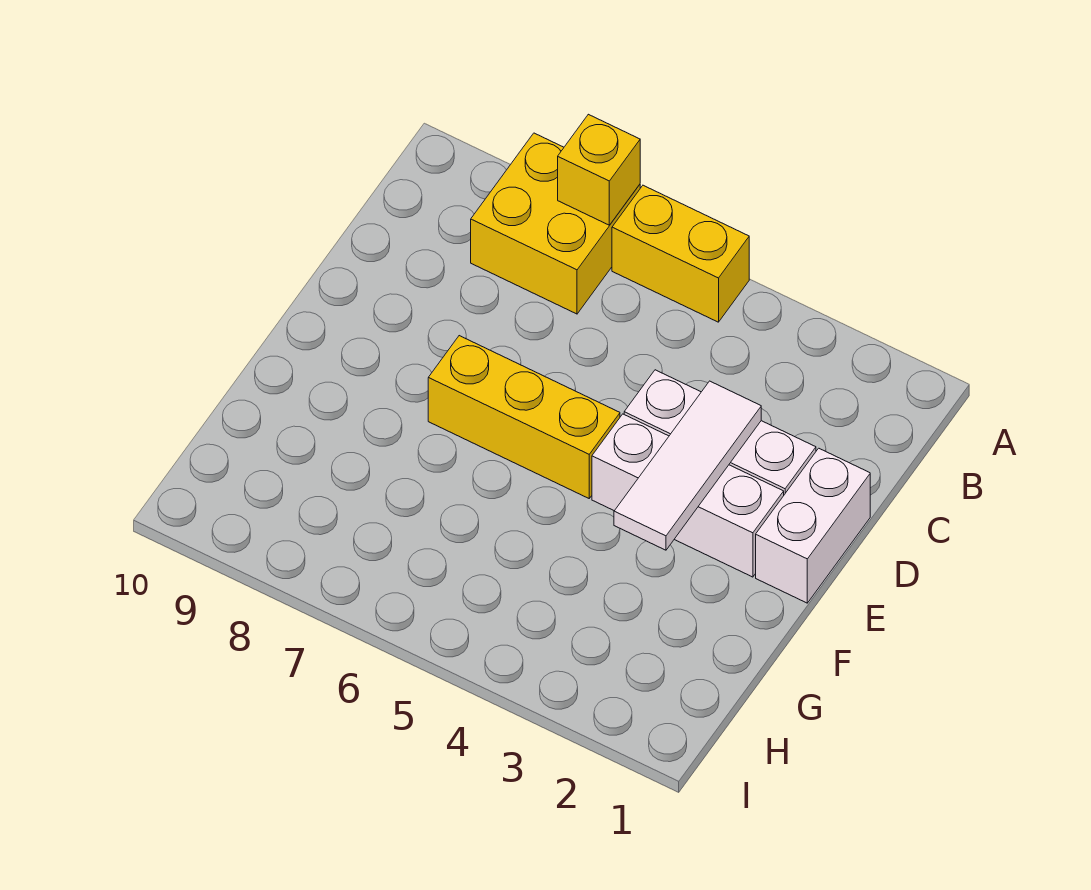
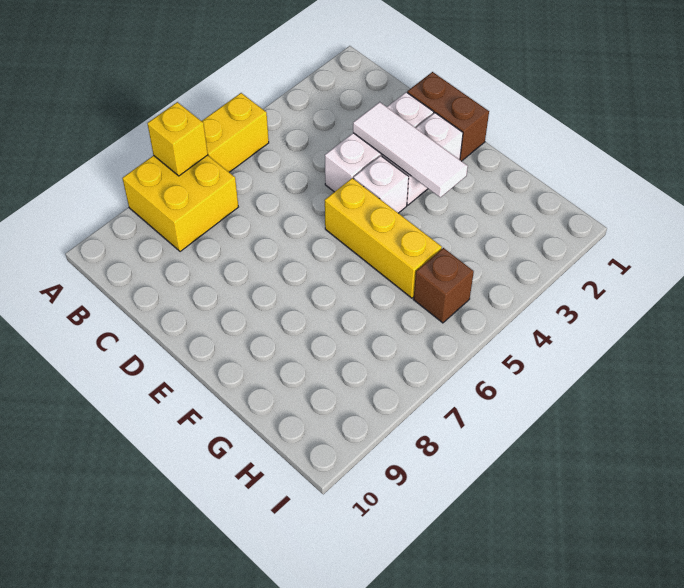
white brick D1:E1 level 1 -> brown brick D1:E1 level 1
yellow brick E5:E7 level 1 -> yellow brick E5:G5 level 1
none -> brown brick H5 level 1

